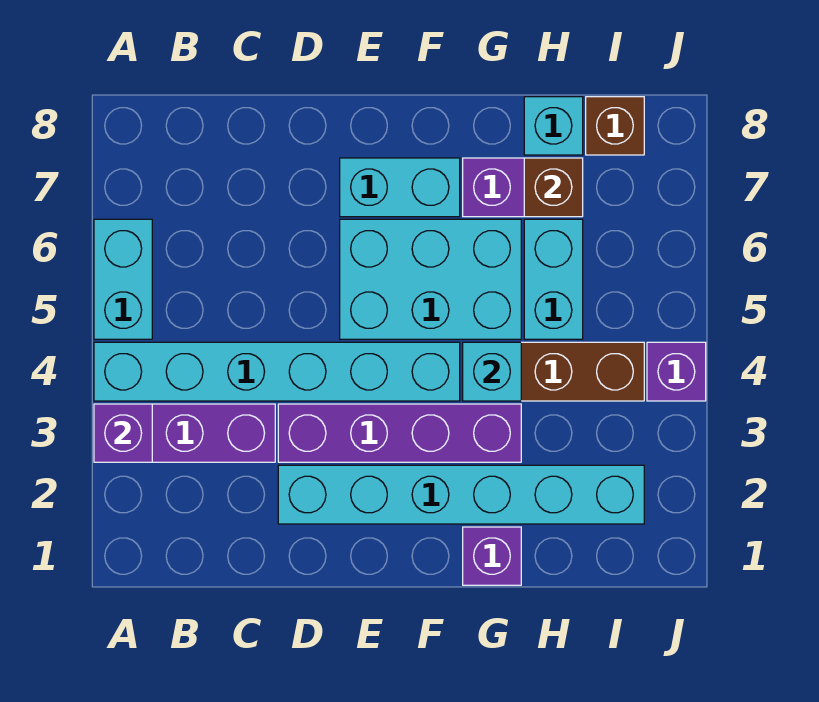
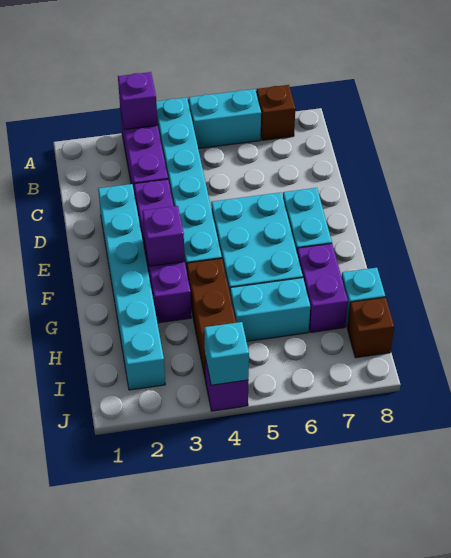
purple brick G1 level 1 -> purple brick F3 level 2
cyan brick G4 level 2 -> cyan brick J4 level 2
brown brick H7 level 2 -> brown brick A7 level 1

